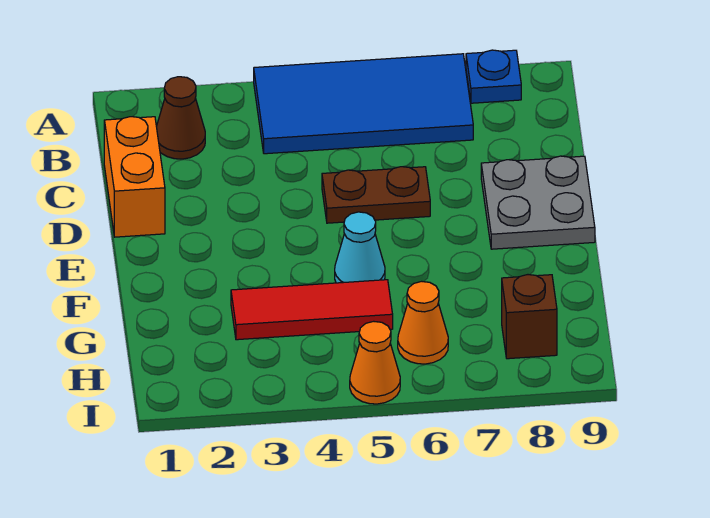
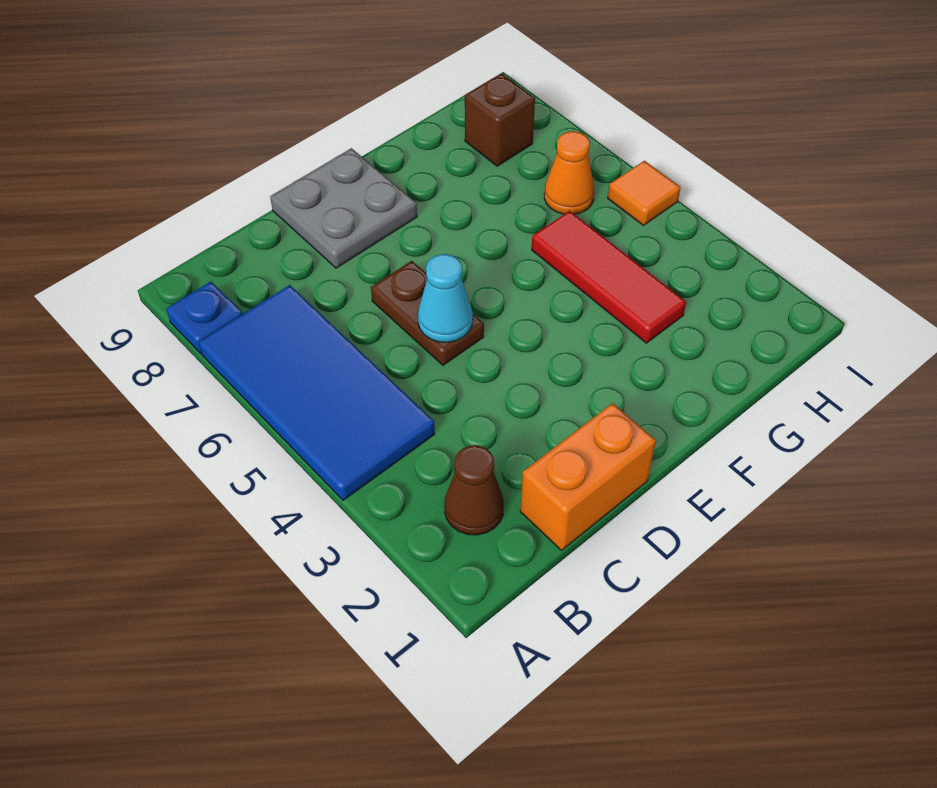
cyan cone F5 level 1 -> cyan cone D5 level 2
orange cone I5 level 1 -> orange tile I5 level 1

